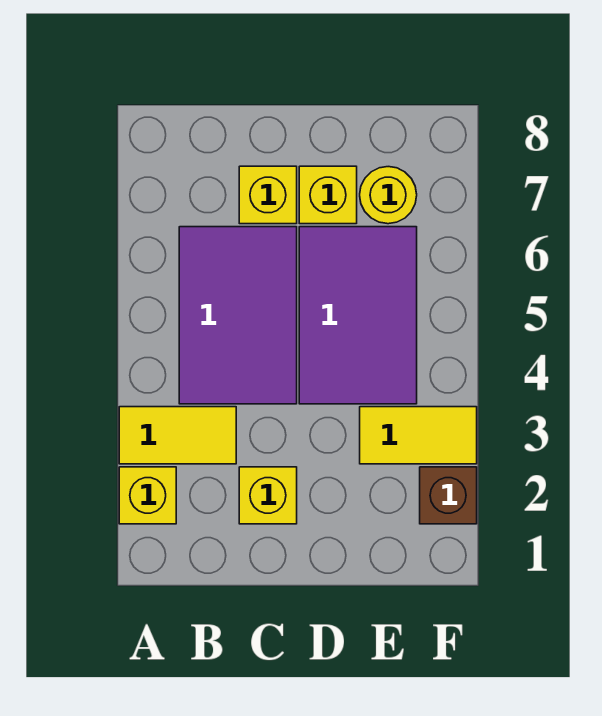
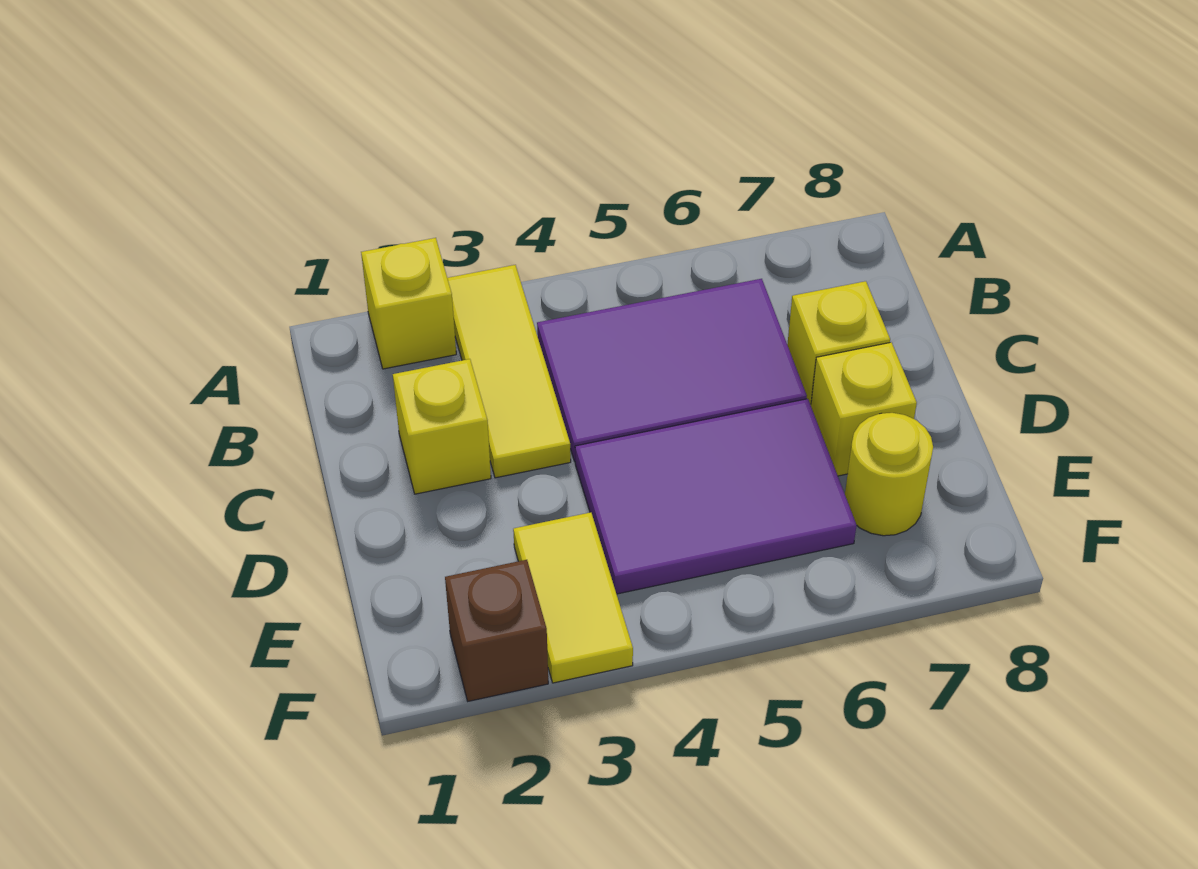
yellow tile A3:B3 level 1 -> yellow tile A3:C3 level 1

